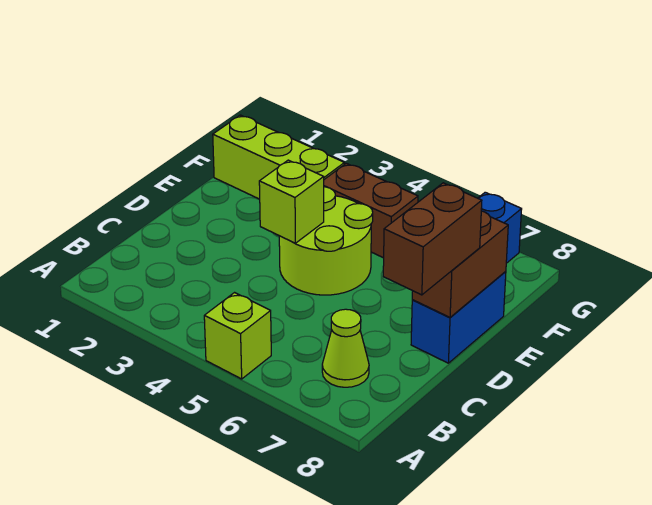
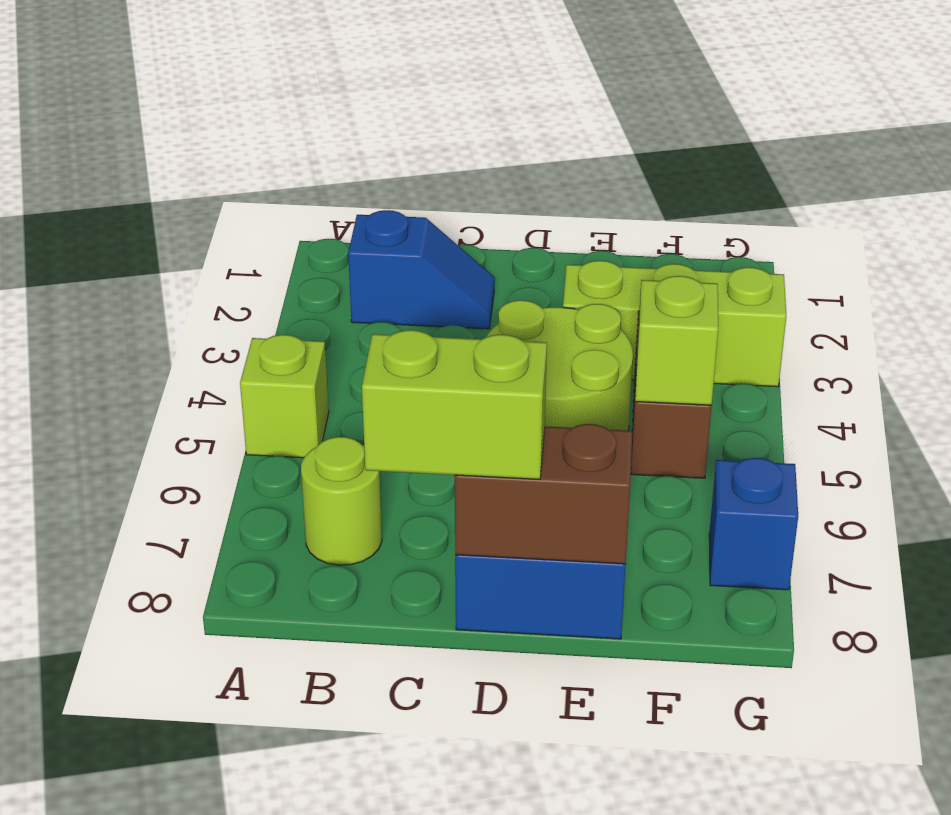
none -> blue slope B2:C2 level 1 top B
lime cone B7 level 1 -> lime round brick B7 level 1
brown brick C8:D8 level 3 -> lime brick C8:D8 level 3
lime brick D4 level 2 -> lime brick F5 level 2
lime brick F1:F3 level 1 -> lime brick E3:G3 level 1

